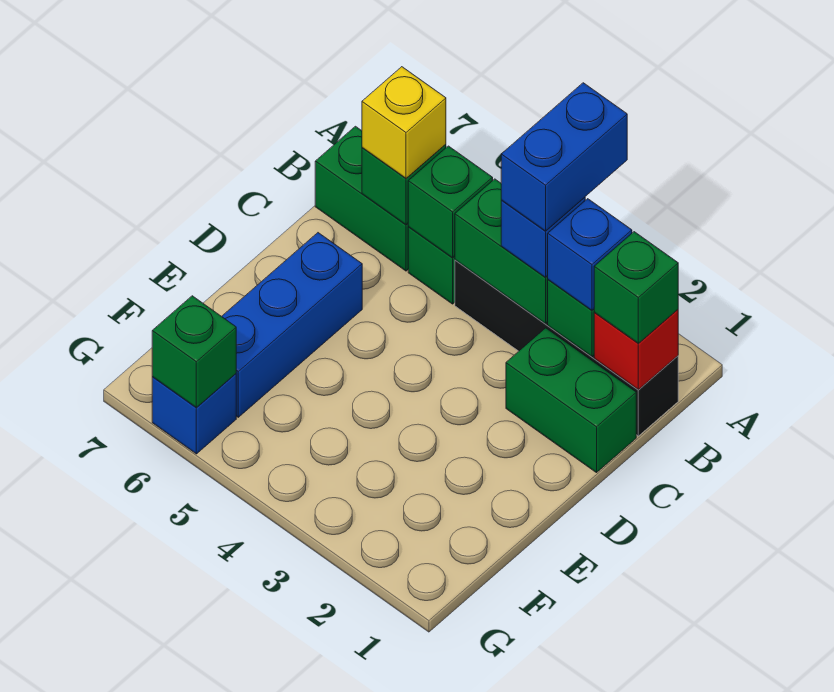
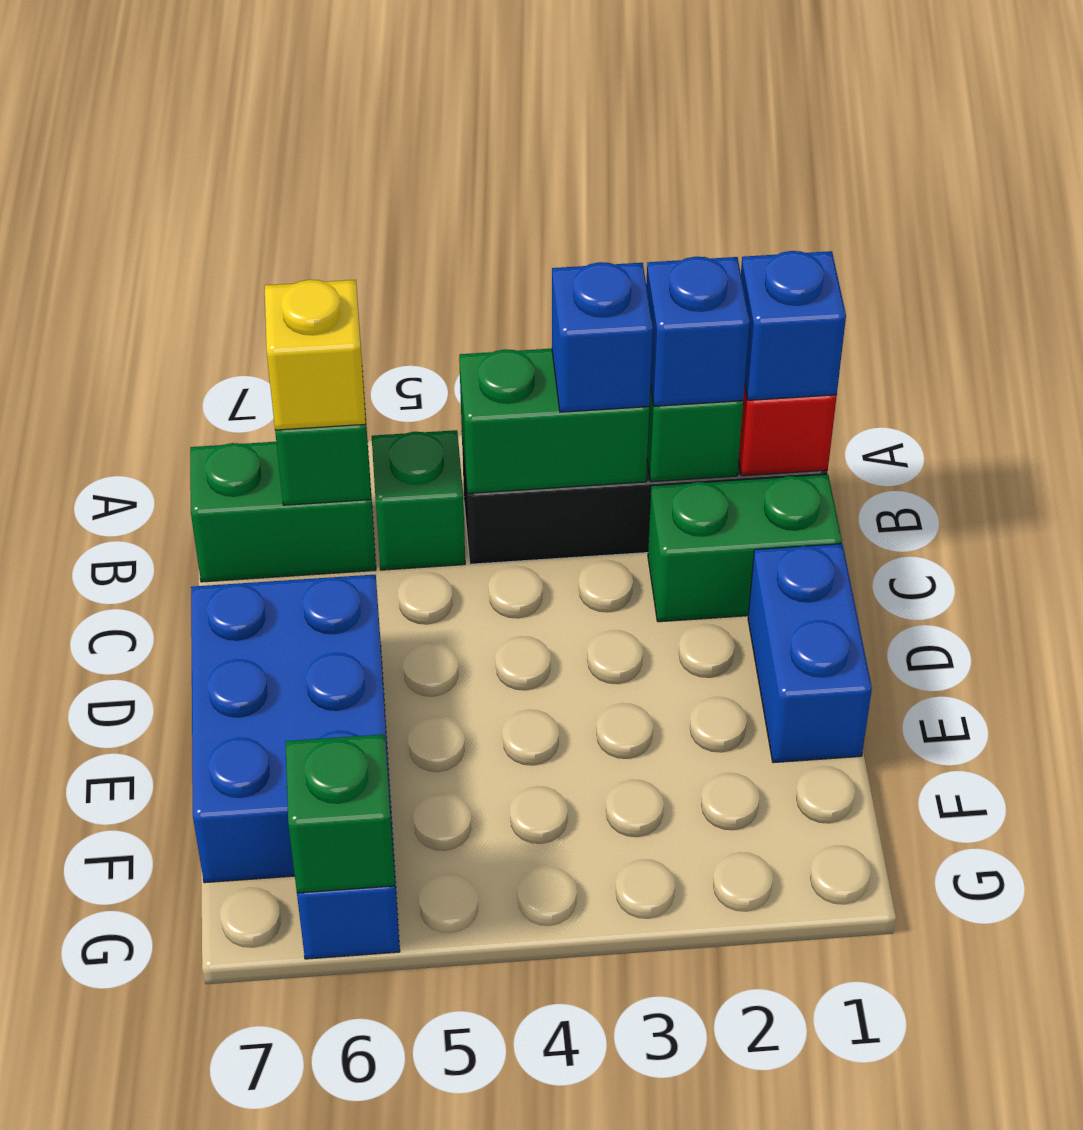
blue brick A3:B3 level 4 -> blue brick D1:E1 level 1
green brick B1 level 3 -> blue brick B1 level 3
green brick B5 level 2 -> none
blue brick D6:F6 level 1 -> blue brick D6:F7 level 1

